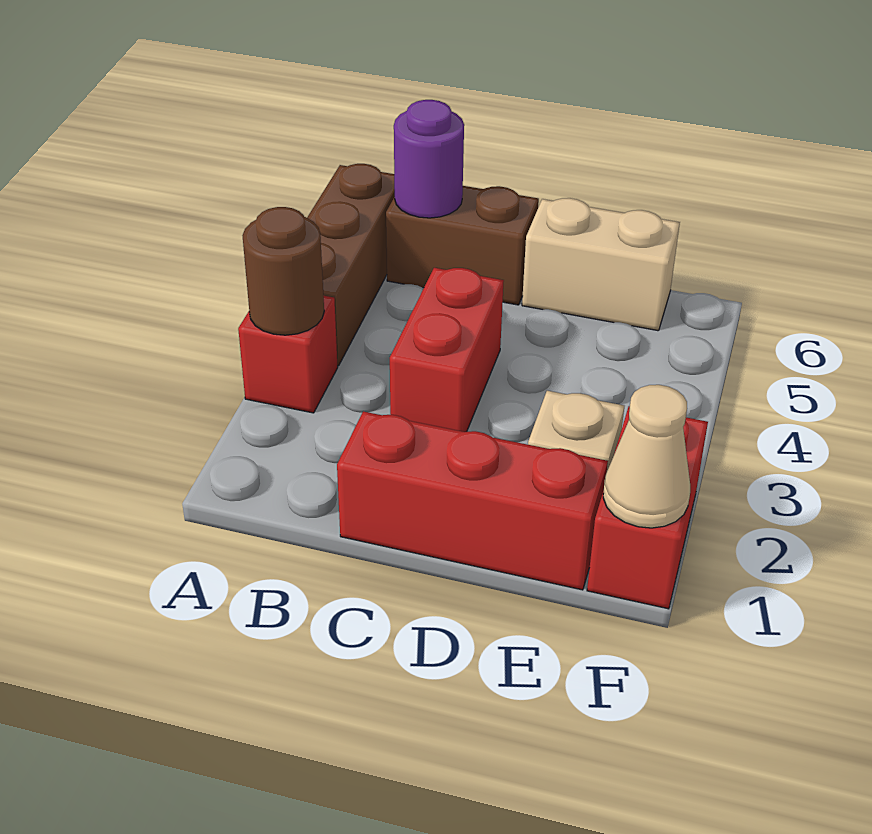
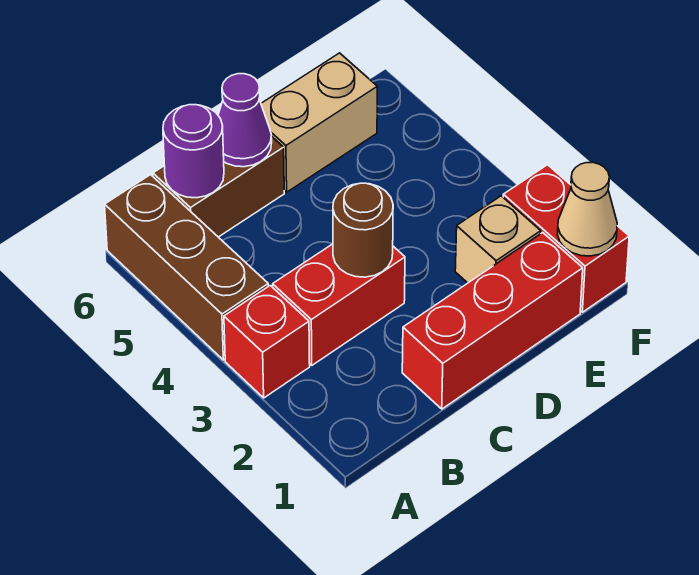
brown round brick A3 level 2 -> brown round brick C3 level 2
red brick C3:C4 level 1 -> red brick B3:C3 level 1
none -> purple cone C6 level 2

